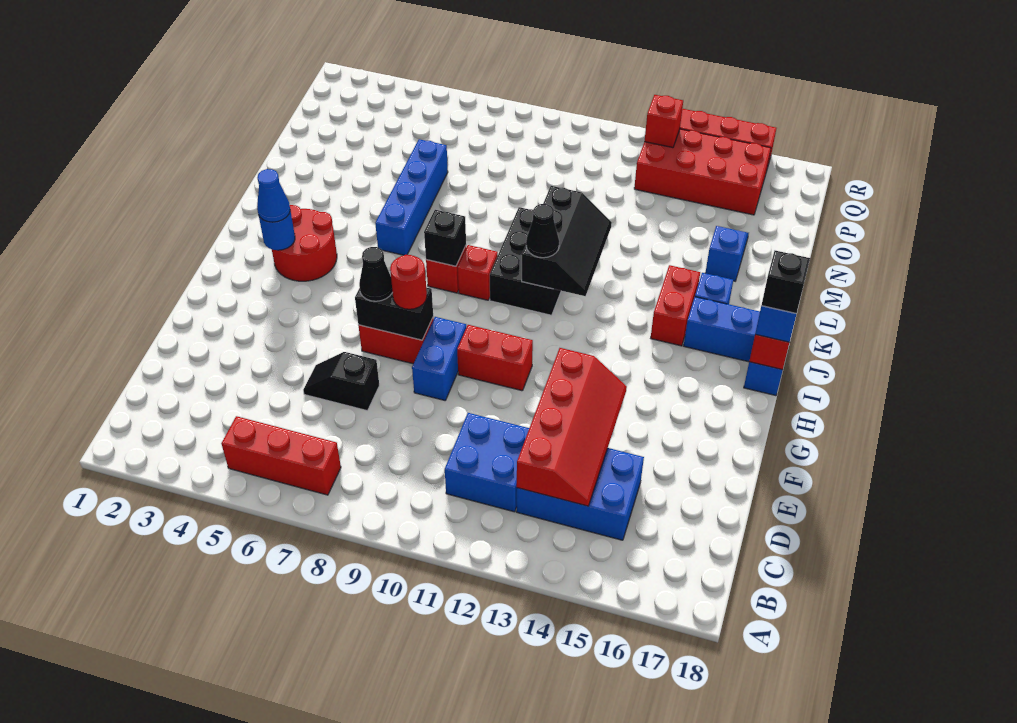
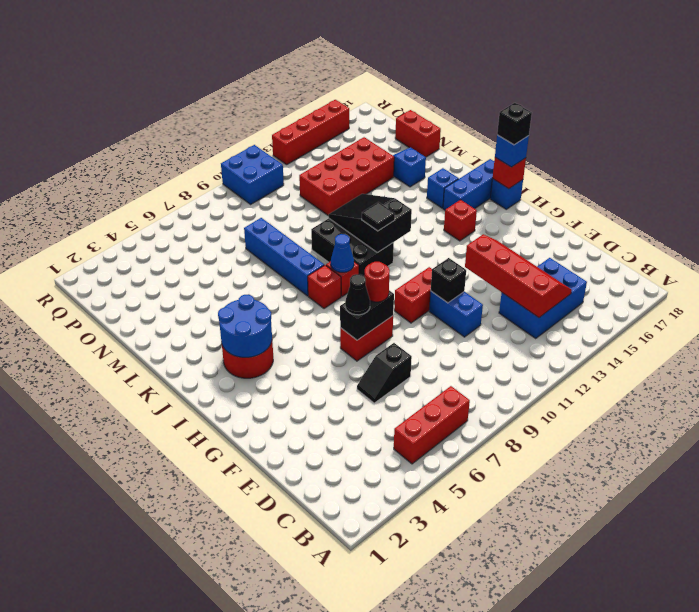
blue brick C11:D12 level 1 -> blue brick Q10:R11 level 1
blue brick F9:G9 level 1 -> blue brick E11:F11 level 1
blue round brick I3 level 2 -> blue round brick I3:J4 level 2
blue cone I3 level 3 -> blue cone J9 level 2
black brick J8 level 2 -> black brick F11 level 2
black slope J11:L12 level 2 top 11 -> black slope J11:L12 level 2 top J
black cone J11 level 3 -> black tile J11 level 3
red brick J15:K15 level 1 -> red brick N18:O18 level 1
blue brick K6:N6 level 1 -> blue brick K8:N8 level 1
red brick P13:Q16 level 1 -> red brick N12:O15 level 1
red brick Q13 level 2 -> red brick I15 level 1

